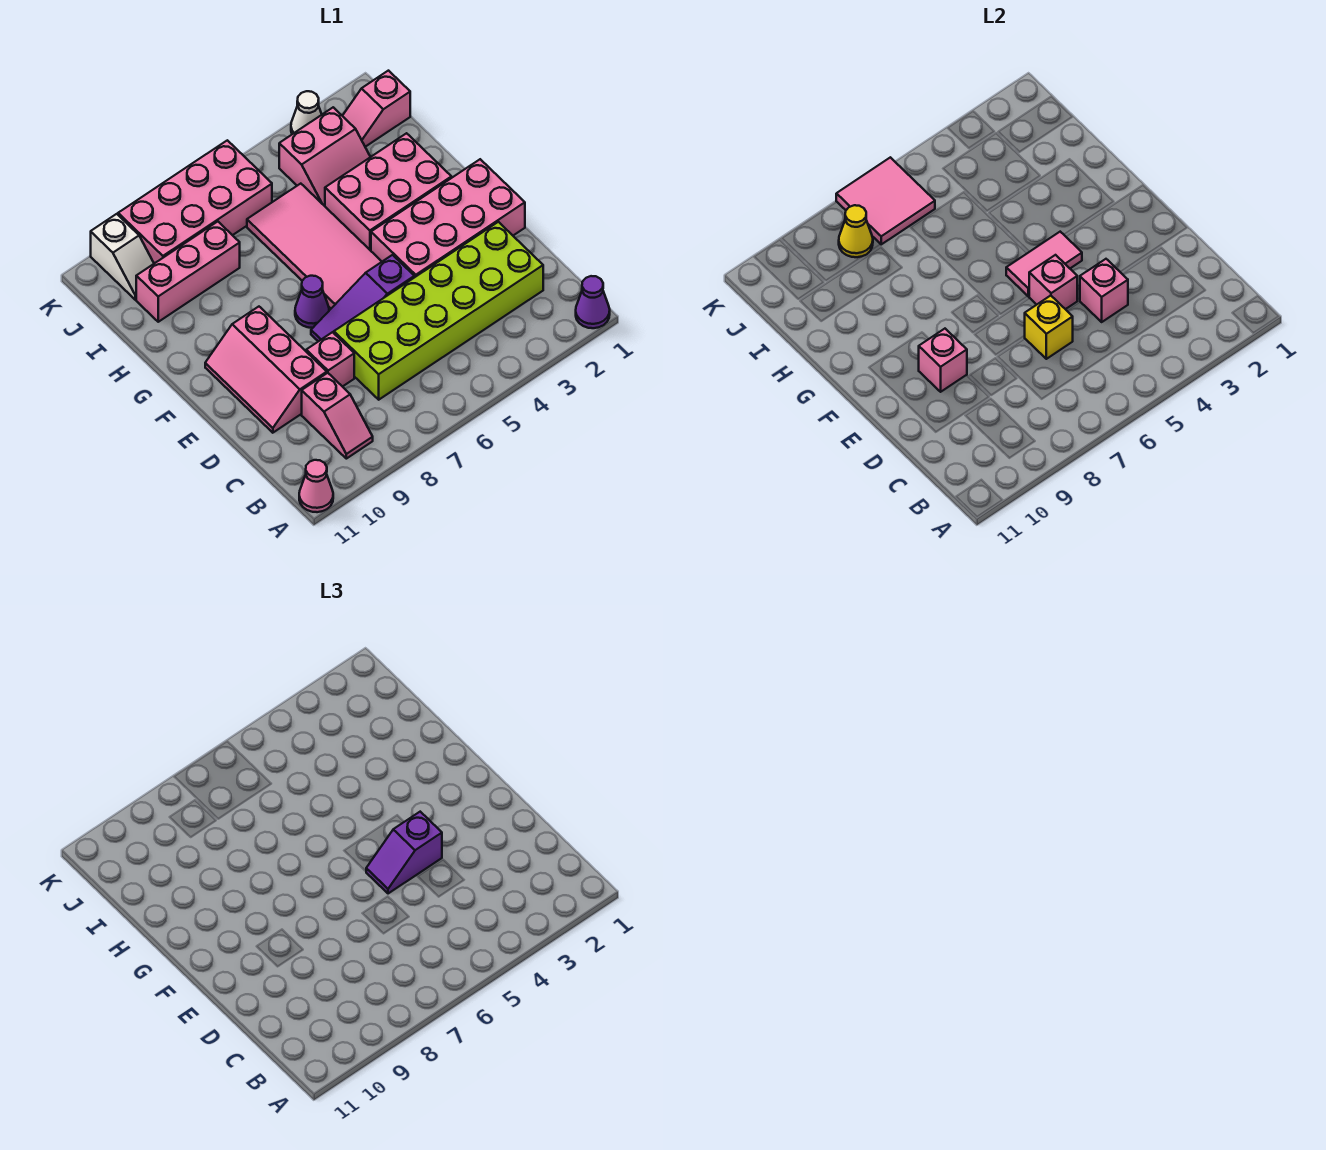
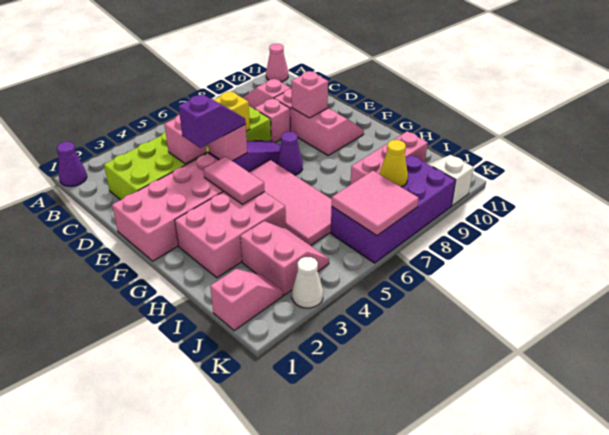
pink tile F4:F5 level 2 -> pink tile F4:G4 level 2
pink slope I3:J4 level 1 top J -> pink slope I3:J4 level 1 top 3
pink brick J6:K9 level 1 -> purple brick J6:K9 level 1

